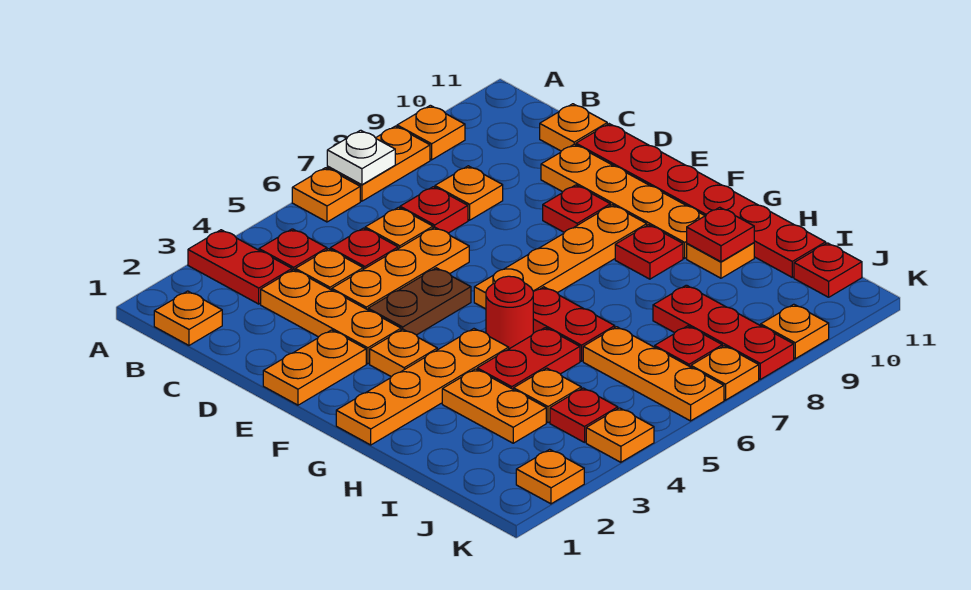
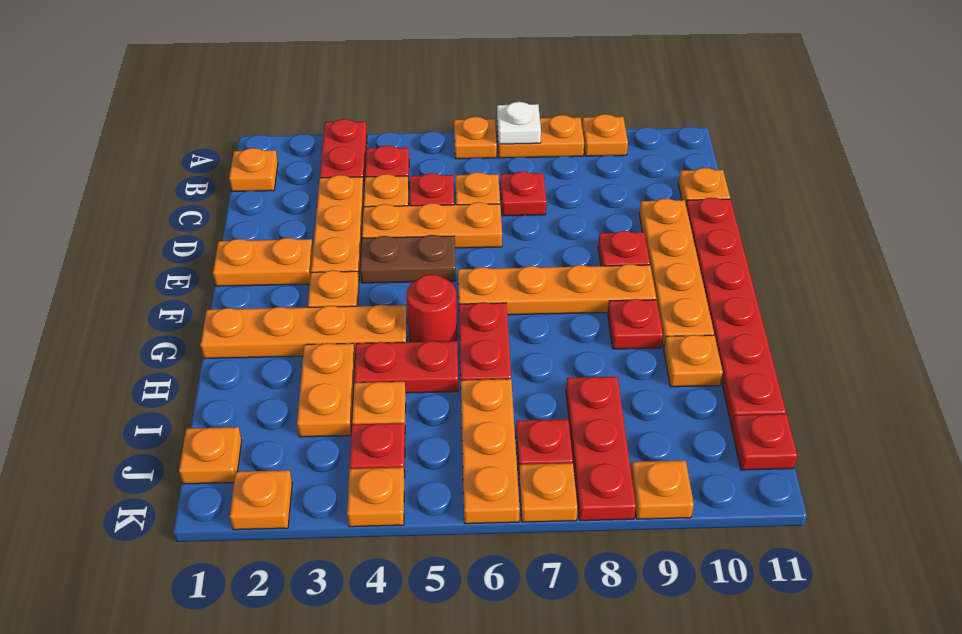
orange plate C8 level 1 -> orange plate J1 level 1
red plate H10 level 2 -> none

